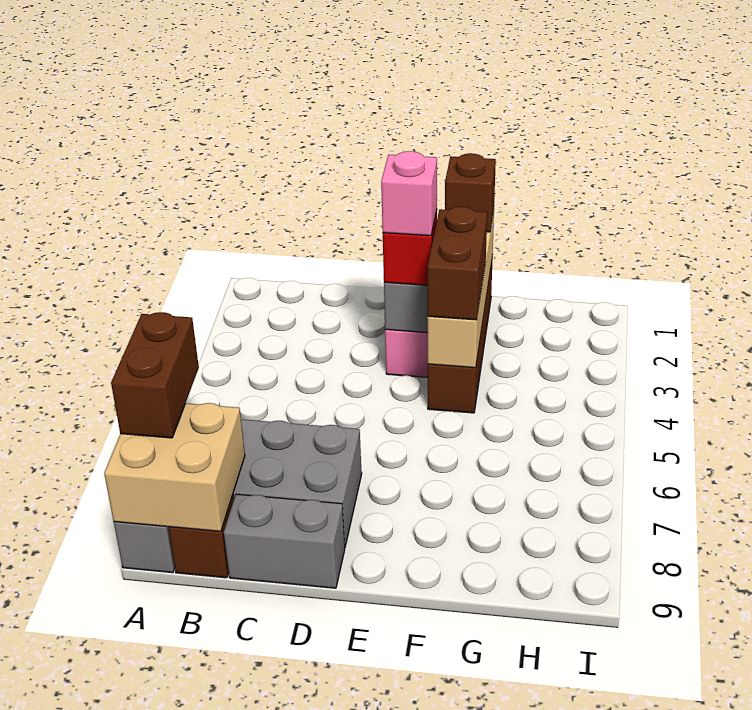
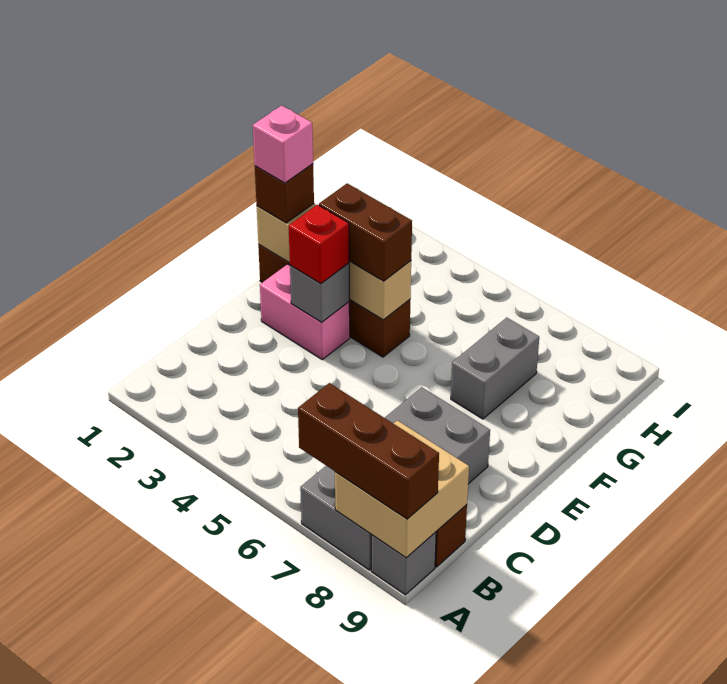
brown brick A7:A8 level 3 -> brown brick A7:A9 level 3
grey brick C9:D9 level 1 -> grey brick F7:G7 level 1
pink brick E3 level 4 -> pink brick F1 level 4

